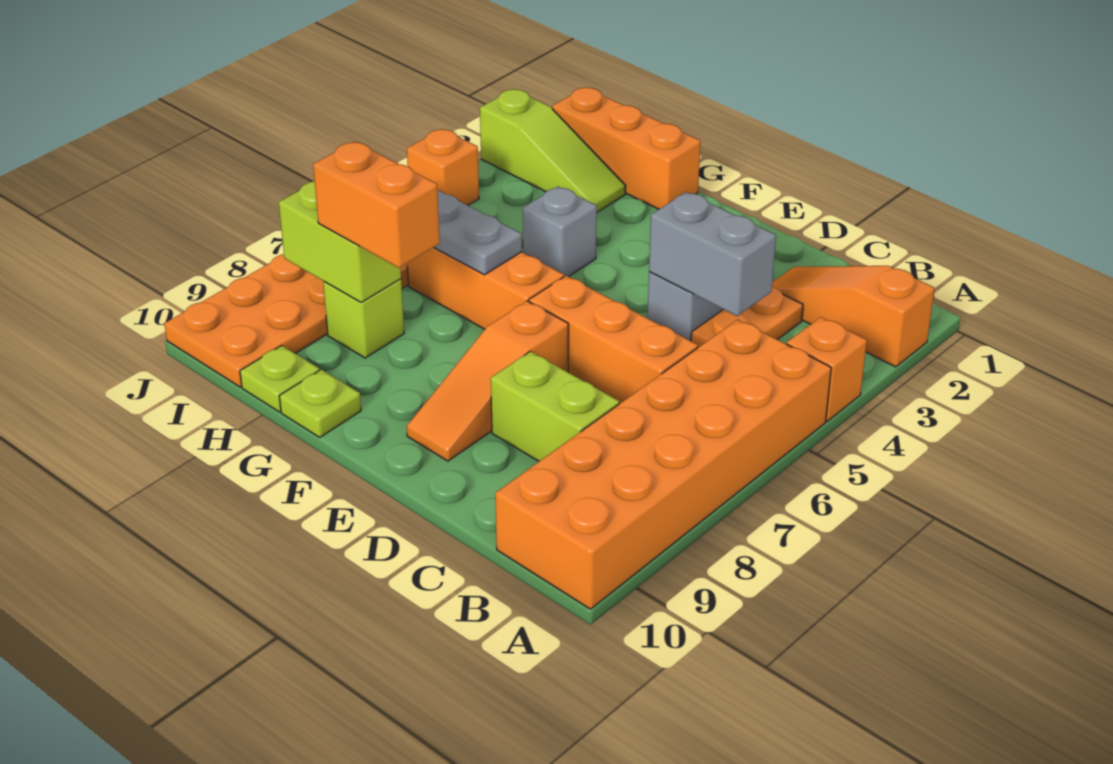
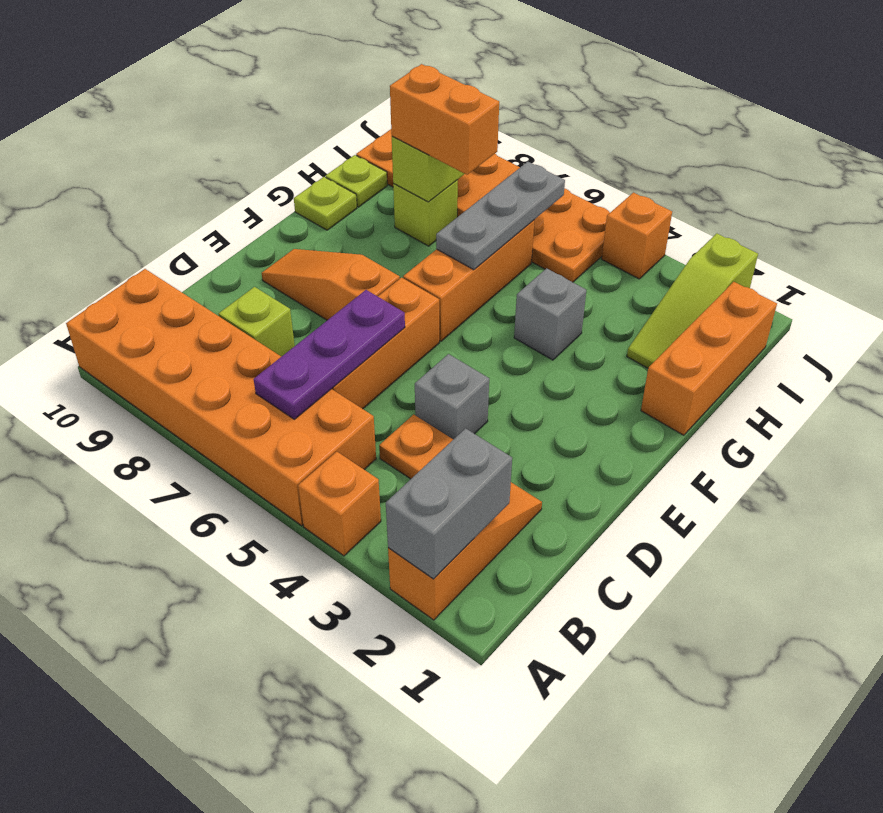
none -> purple plate B6:D6 level 2
grey brick C4:D4 level 2 -> grey brick A2:B2 level 2
lime brick C8:D8 level 1 -> lime brick C8 level 1
orange brick G8:H8 level 3 -> orange brick H7:H8 level 3

